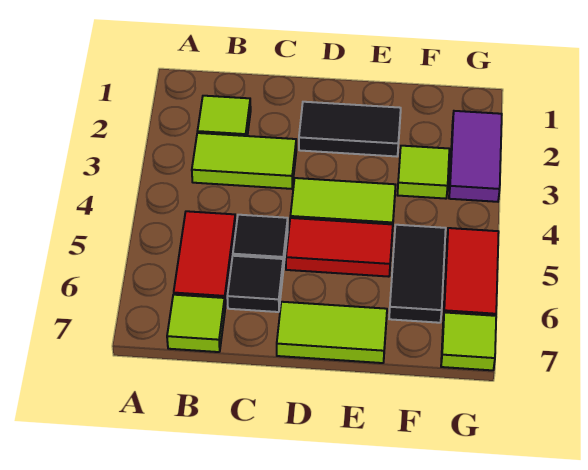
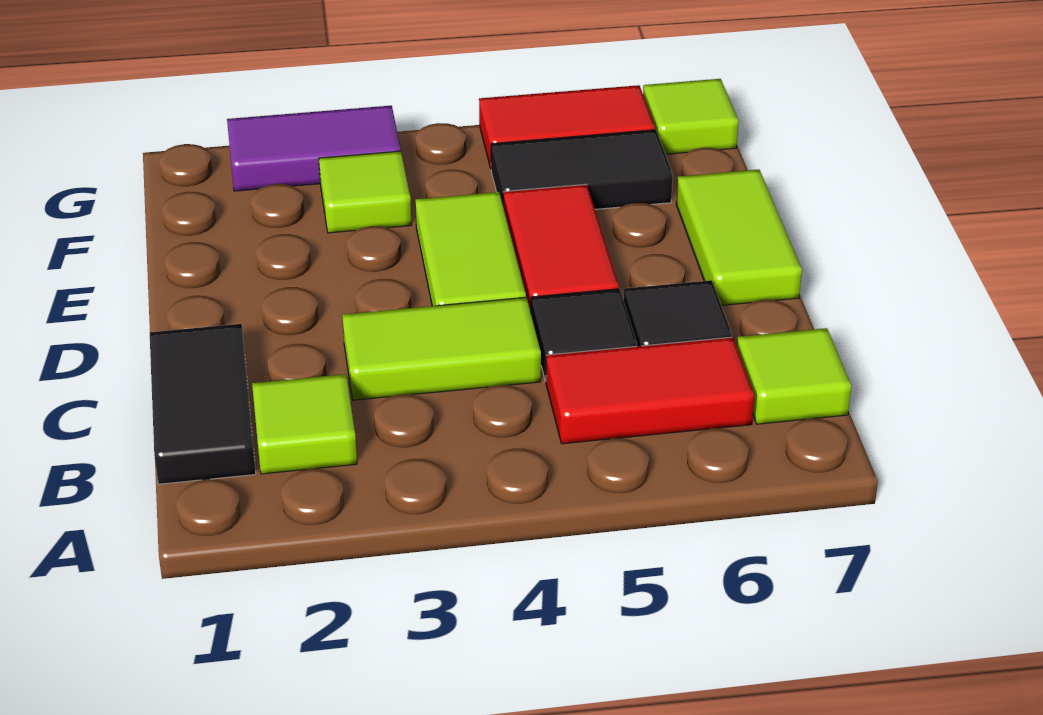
lime tile B3:C3 level 1 -> lime tile C3:C4 level 1
black tile D2:E2 level 1 -> black tile B1:C1 level 1

